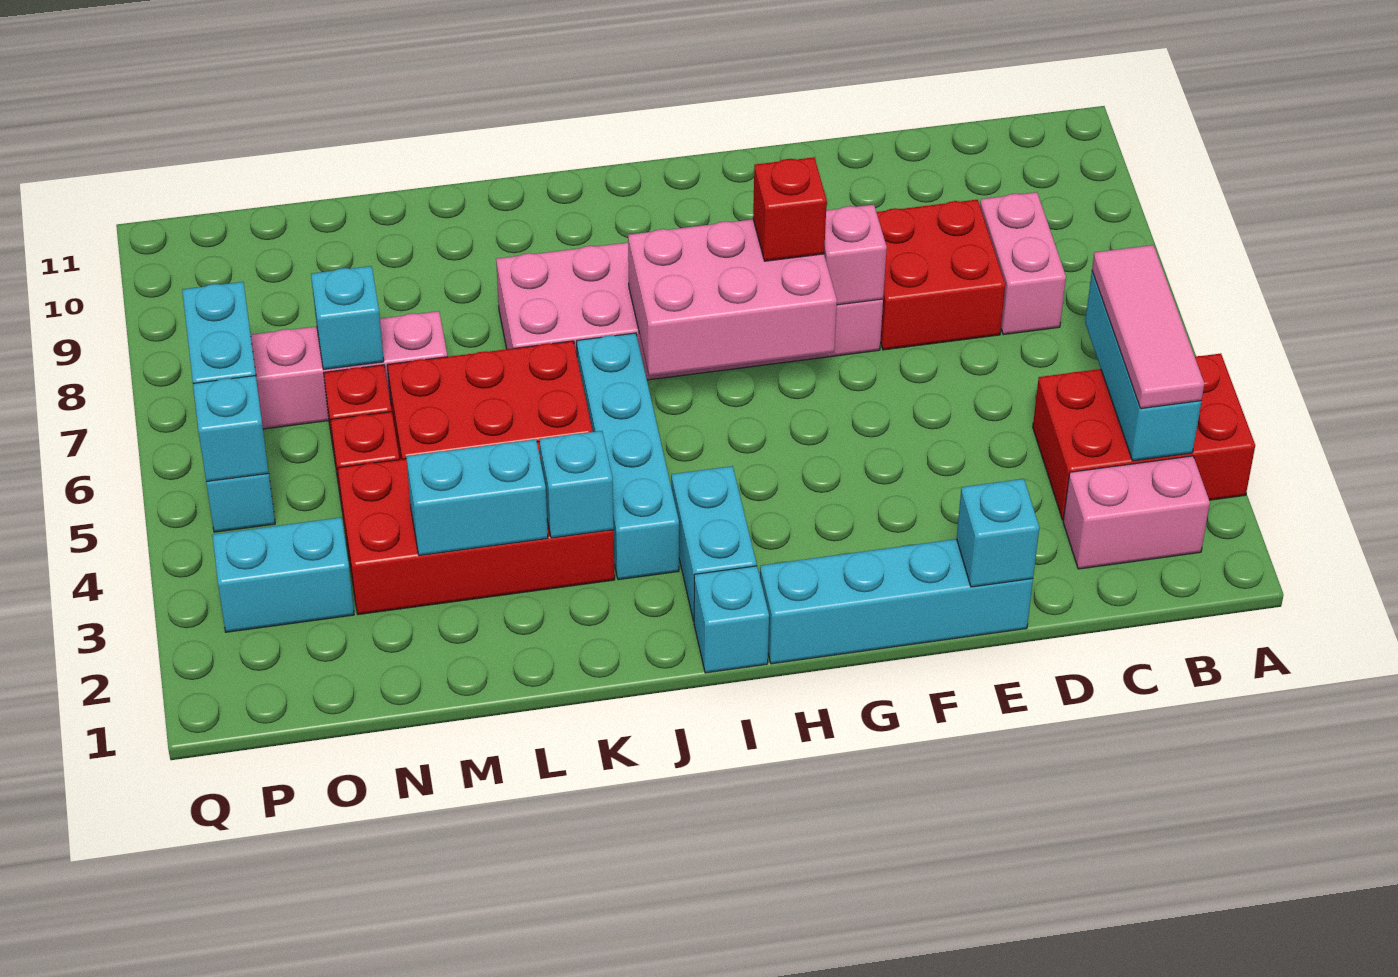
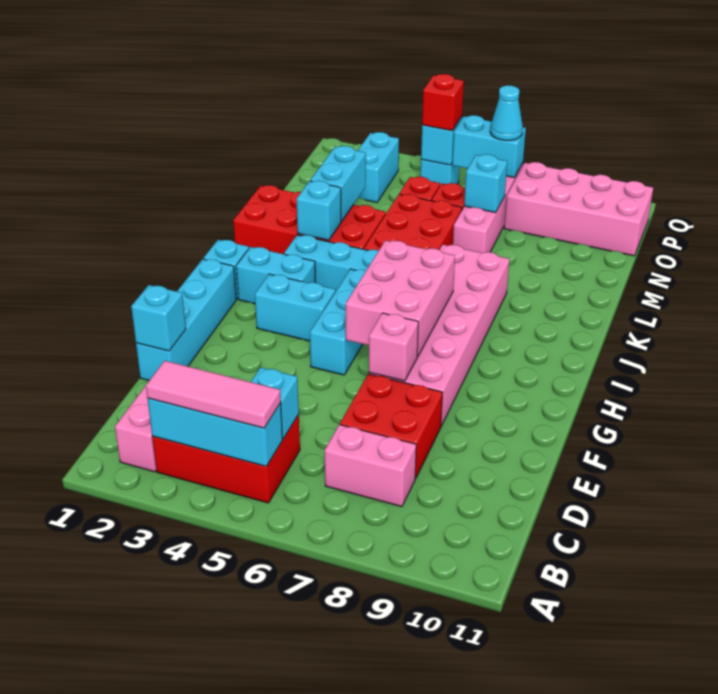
red brick A3:C4 level 1 -> red brick B3:C5 level 1
none -> cyan brick C5 level 2
none -> cyan brick G5:I5 level 1
red brick G7 level 3 -> red brick P5 level 3
none -> cyan brick H3:H4 level 1
red brick K3:N4 level 1 -> red brick K1:L4 level 1
none -> pink brick O8:P11 level 1
none -> cyan cone P7 level 3

